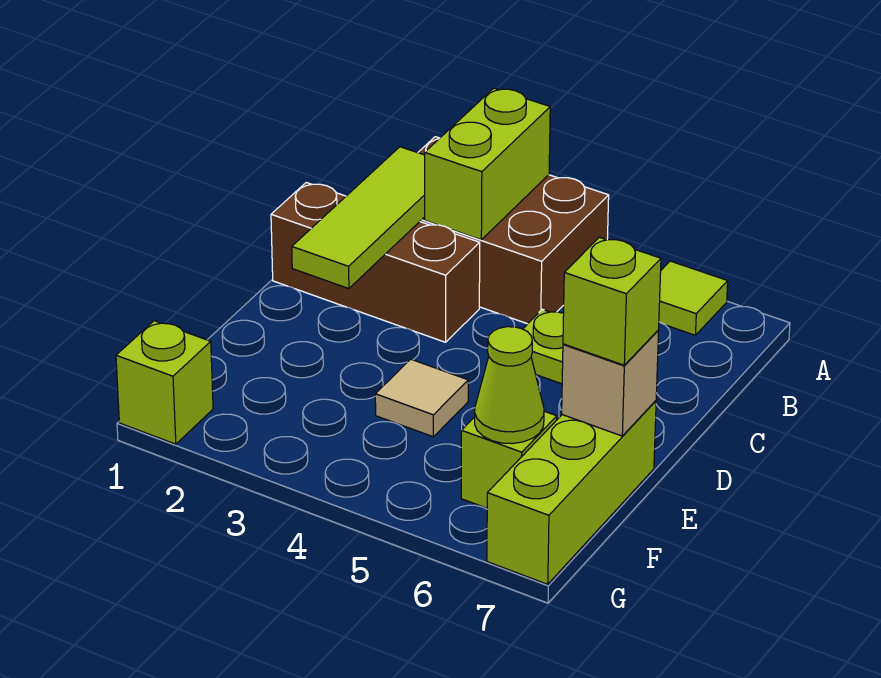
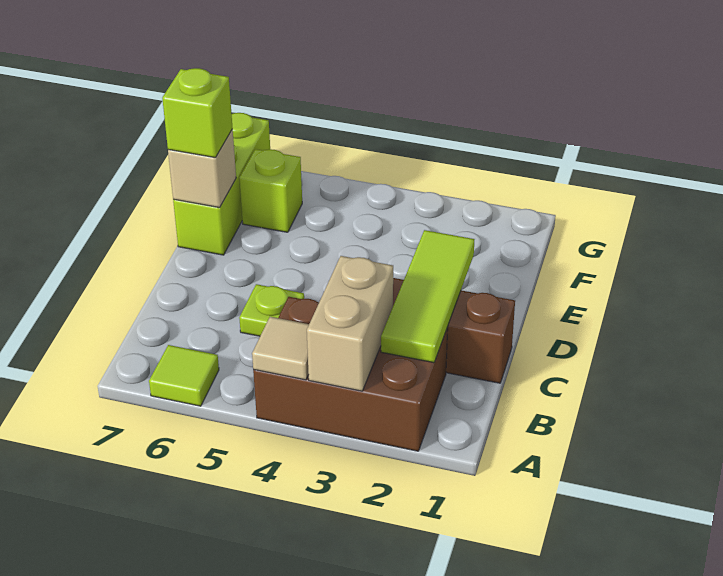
lime brick A3:B3 level 2 -> tan brick A3:B3 level 2
tan tile E4 level 1 -> tan tile A4 level 2
lime cone F6 level 2 -> none
lime brick G1 level 1 -> none

